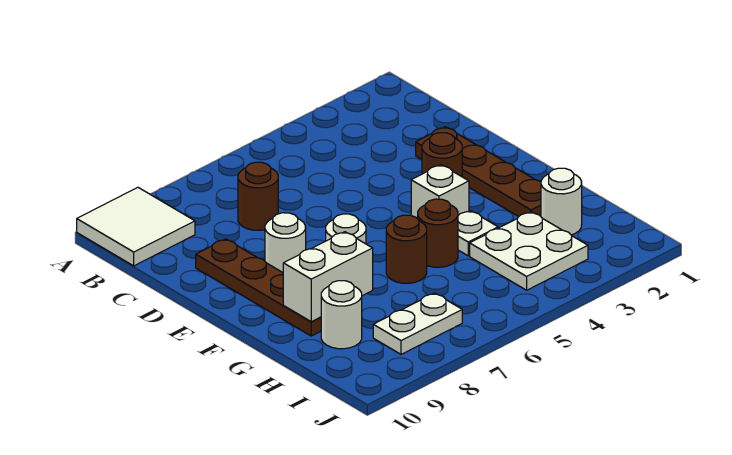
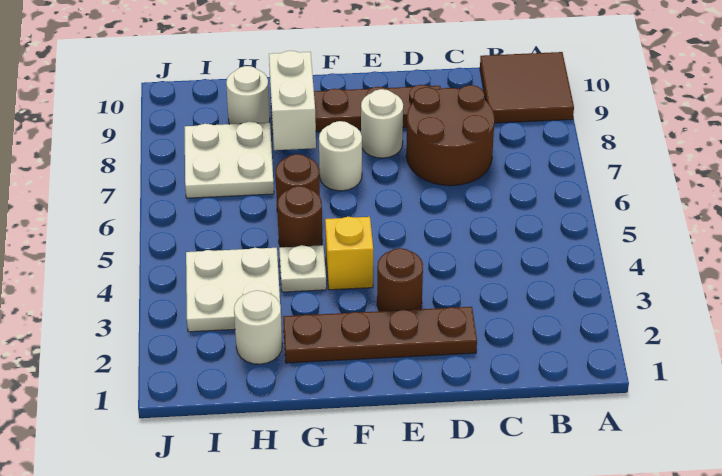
white tile A9:B10 level 1 -> brown tile A9:B10 level 1
brown round brick C7 level 1 -> brown round brick C7:D8 level 1
white brick F4 level 1 -> yellow brick F4 level 1
white plate I7:I8 level 1 -> white plate H7:I8 level 1

